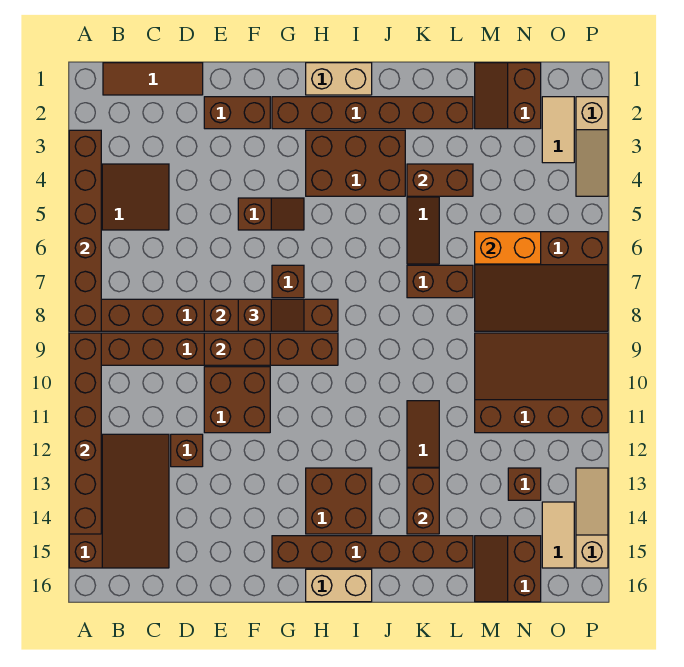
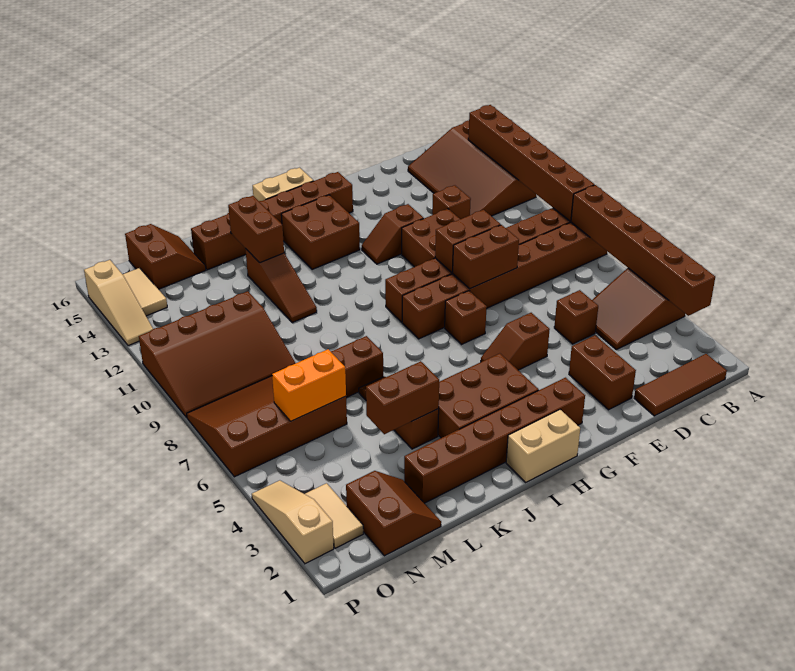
brown brick E2:F2 level 1 -> brown brick E2:E3 level 1
brown slope F8:G8 level 3 top F -> brown slope F12:G12 level 1 top F
brown brick N13 level 1 -> brown brick D5 level 1

